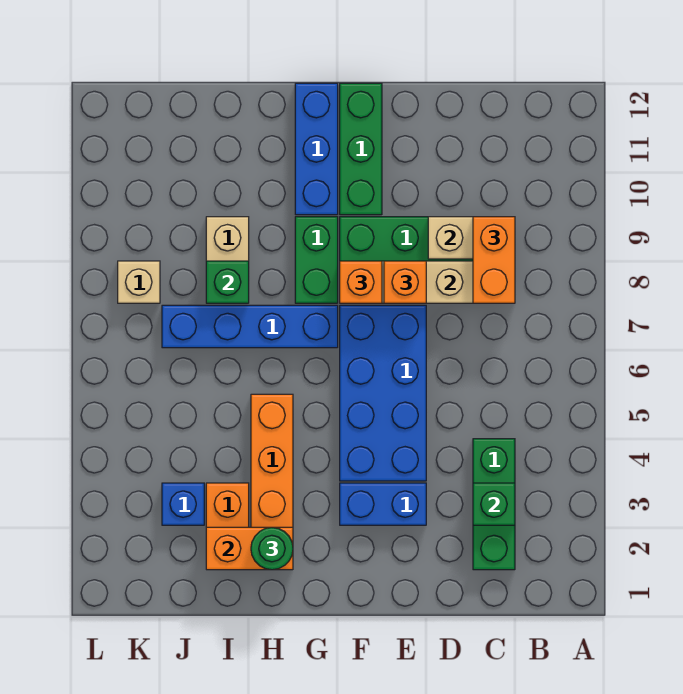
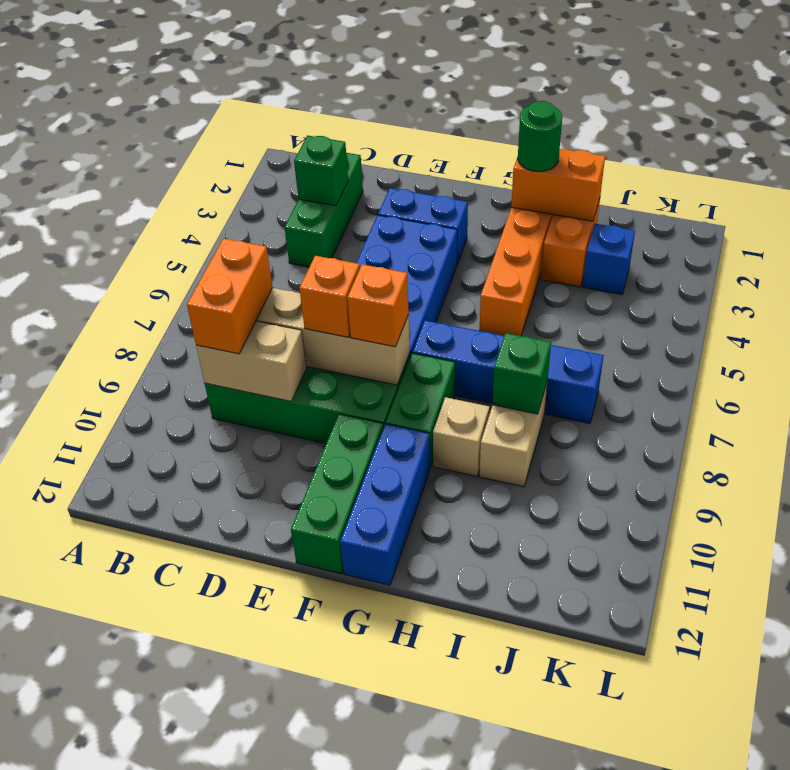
tan brick K8 level 1 -> tan brick H9 level 1

